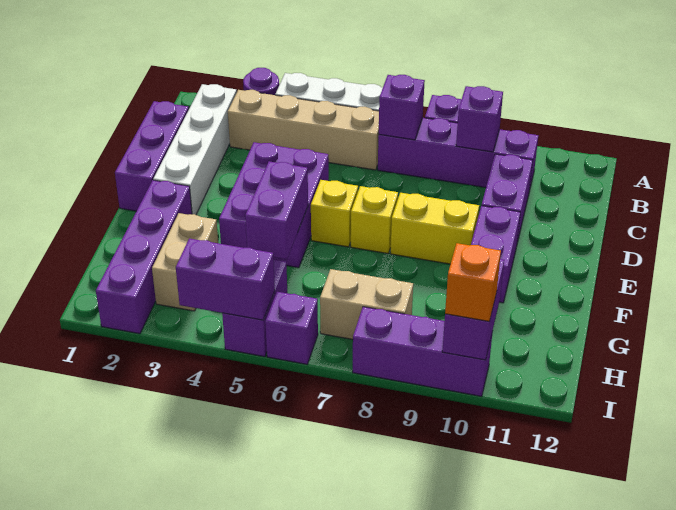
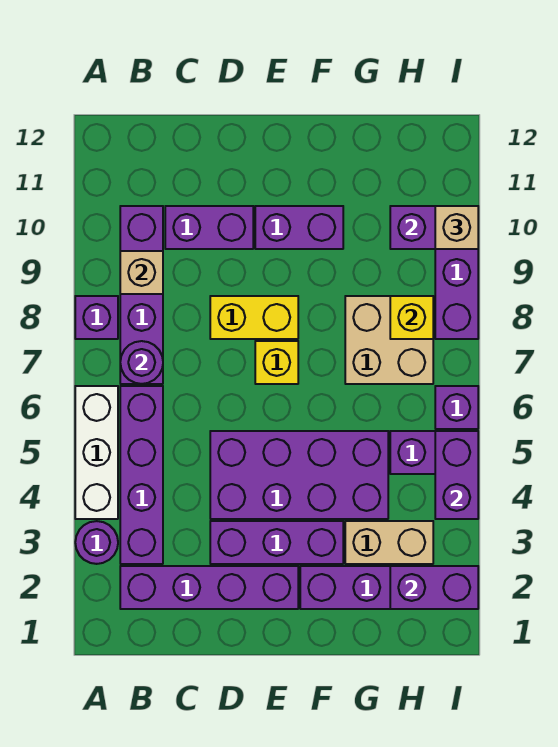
white brick B2:E2 level 1 -> purple brick B2:E2 level 1
tan brick B3:B6 level 1 -> purple brick B3:B6 level 1
purple brick B7 level 2 -> purple round brick B7 level 2
purple brick B9 level 2 -> tan brick B9 level 2
purple brick C1:E1 level 1 -> purple brick D3:F3 level 1
purple brick D4:F5 level 1 -> purple brick D4:G5 level 1
yellow brick E6 level 1 -> yellow brick H8 level 2
yellow brick E8:E9 level 1 -> yellow brick D8:E8 level 1
purple brick F5:G5 level 2 -> purple brick H2:I2 level 2
tan brick H7:H8 level 1 -> tan brick G7:H8 level 1
orange brick I10 level 3 -> tan brick I10 level 3

